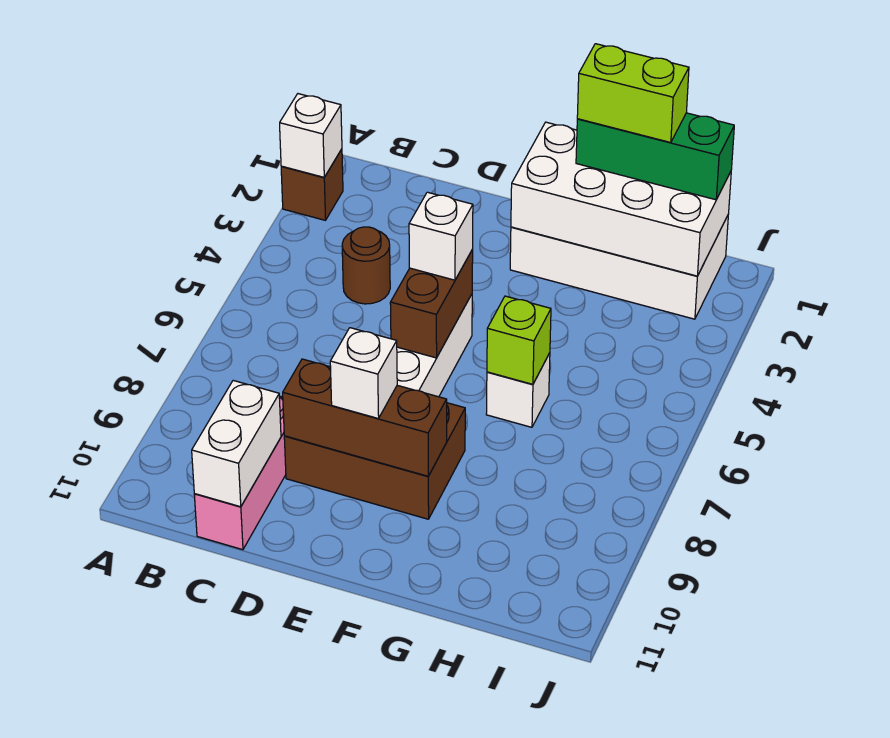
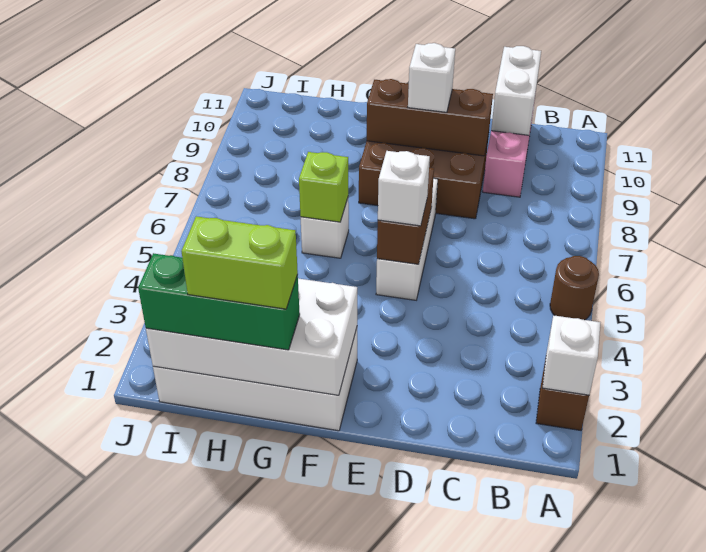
brown round brick C4 level 1 -> brown round brick A5 level 1

